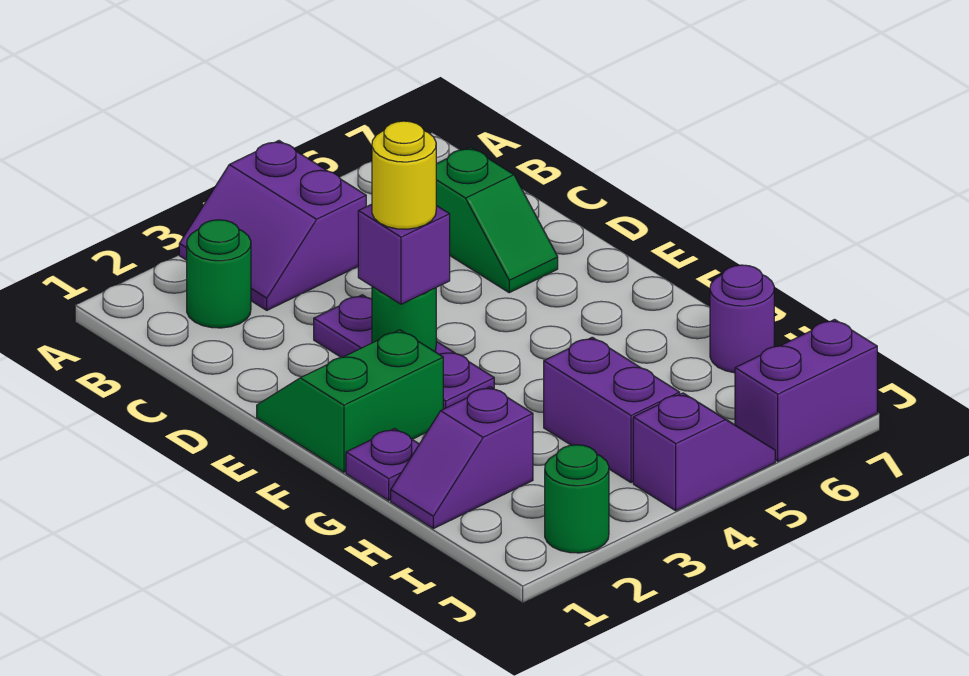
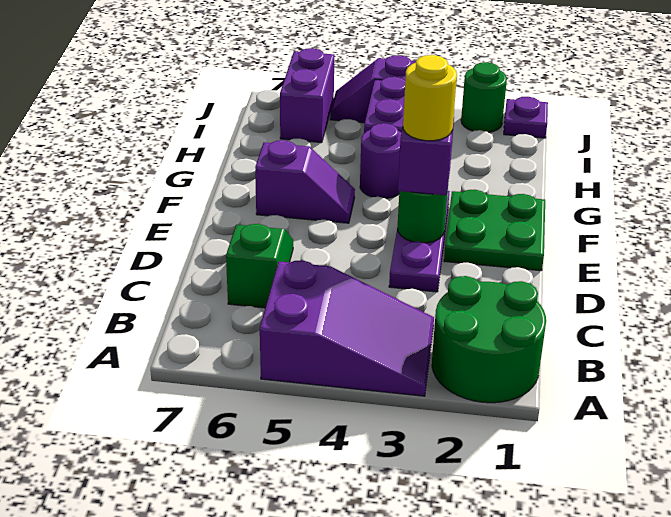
purple slope A3:B4 level 1 top 4 -> purple slope A3:B5 level 1 top 5
green round brick B2 level 1 -> green round brick A1:B2 level 1
green slope E1:F2 level 1 top F -> green plate E1:F2 level 1
purple plate G1 level 1 -> purple plate J1 level 1
purple slope H1:H2 level 1 top 2 -> purple slope F5:F6 level 1 top 6
purple round brick H7 level 1 -> purple round brick G4 level 1
purple brick J6:J7 level 1 -> purple brick I6:J6 level 1

